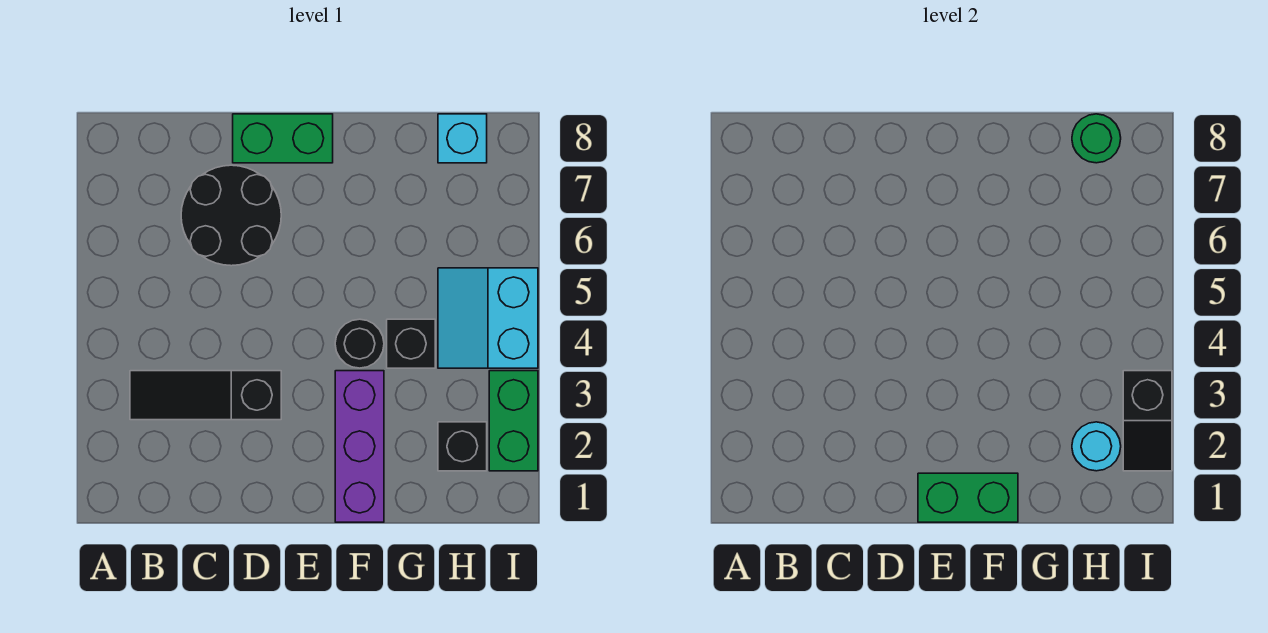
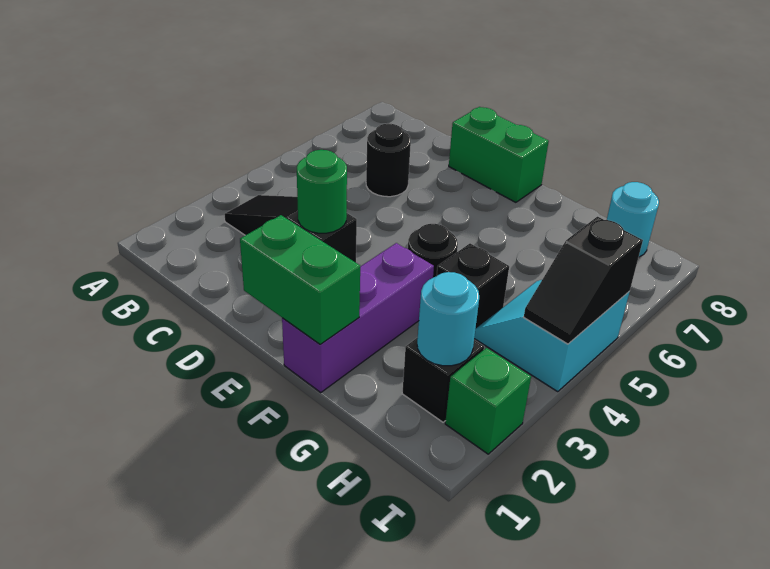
black round brick C6:D7 level 1 -> black round brick C6 level 1
cyan brick H8 level 1 -> cyan round brick H8 level 1
green round brick H8 level 2 -> green round brick D3 level 2
green brick I2:I3 level 1 -> green brick I2 level 1
black slope I2:I3 level 2 top 3 -> black slope I4:I5 level 2 top 5

